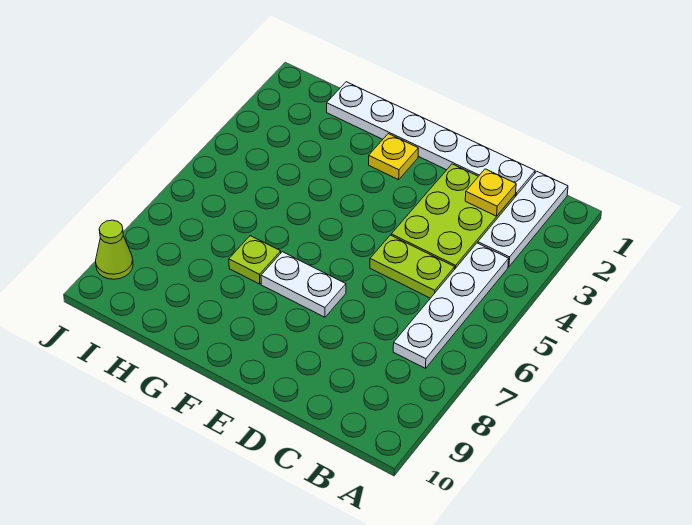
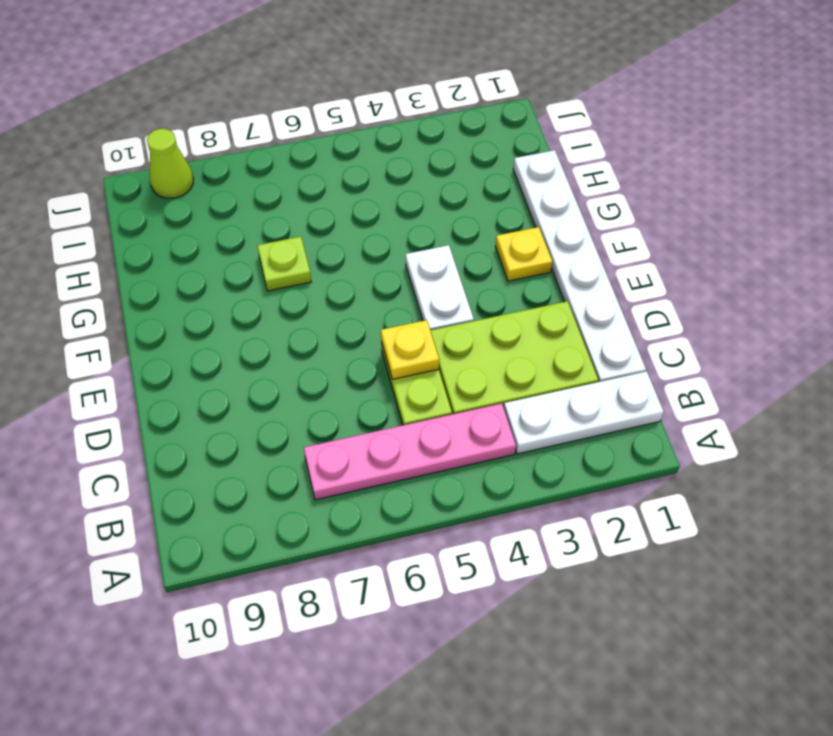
white plate B4:B7 level 1 -> pink plate B4:B7 level 1
yellow plate C2 level 2 -> yellow plate D5 level 2
white plate E7:F7 level 1 -> white plate E4:F4 level 1

